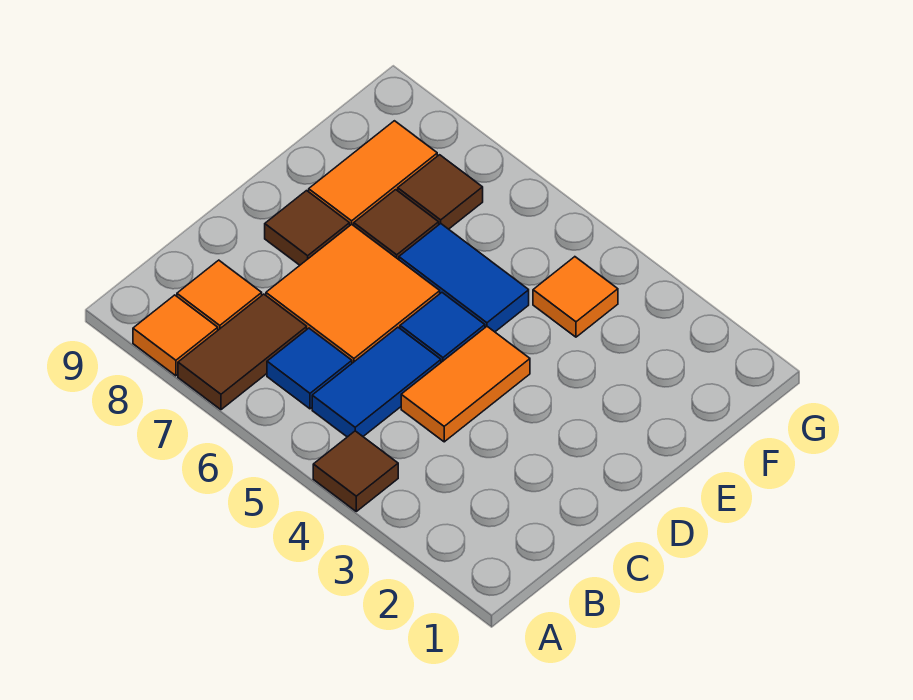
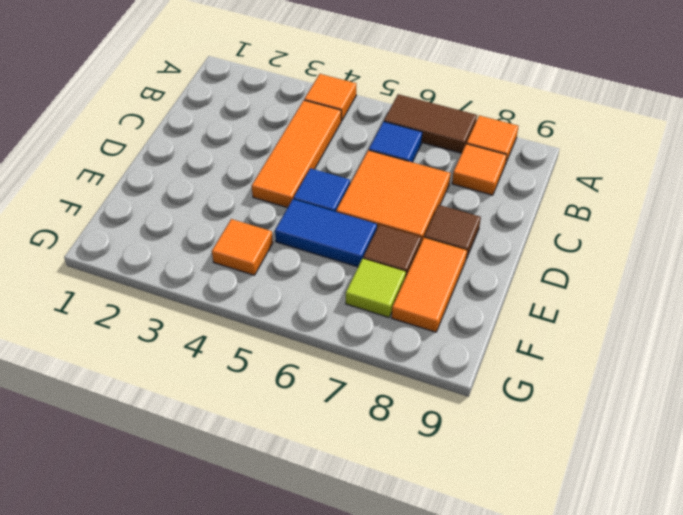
brown tile A4 level 1 -> orange tile A4 level 1
brown tile A7:B7 level 1 -> brown tile A6:A7 level 1
blue tile B5:C5 level 1 -> none
orange tile C4:D4 level 1 -> orange tile B4:D4 level 1
brown tile F7 level 1 -> lime tile F7 level 1

